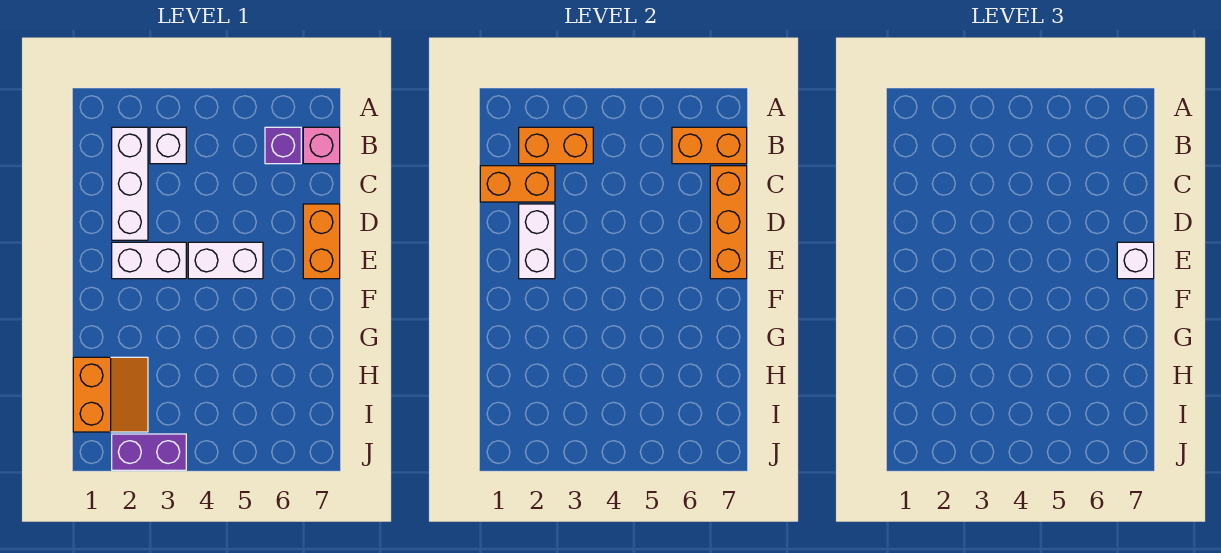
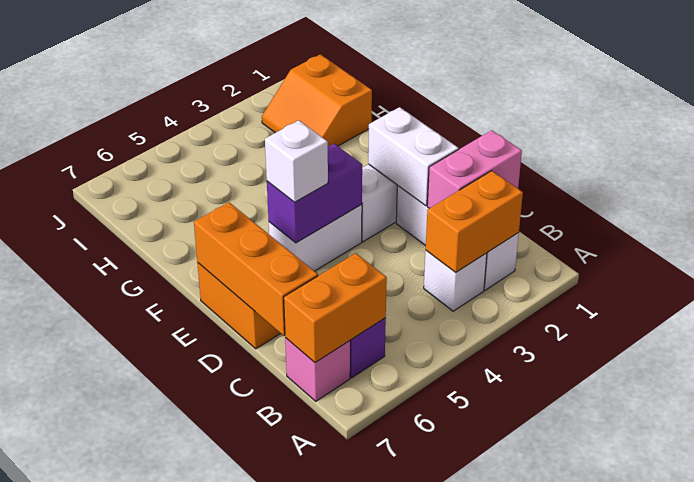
orange brick C1:C2 level 2 -> pink brick C1:C2 level 2
white brick E7 level 3 -> white brick E5 level 3
purple brick J2:J3 level 1 -> purple brick E4:E5 level 2

